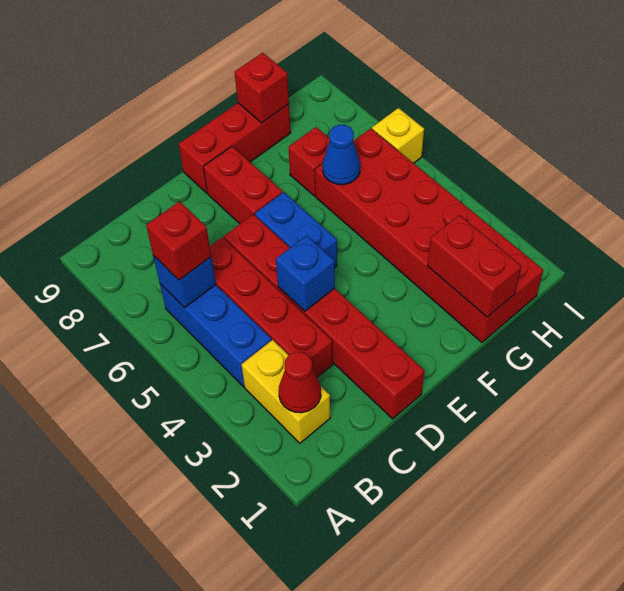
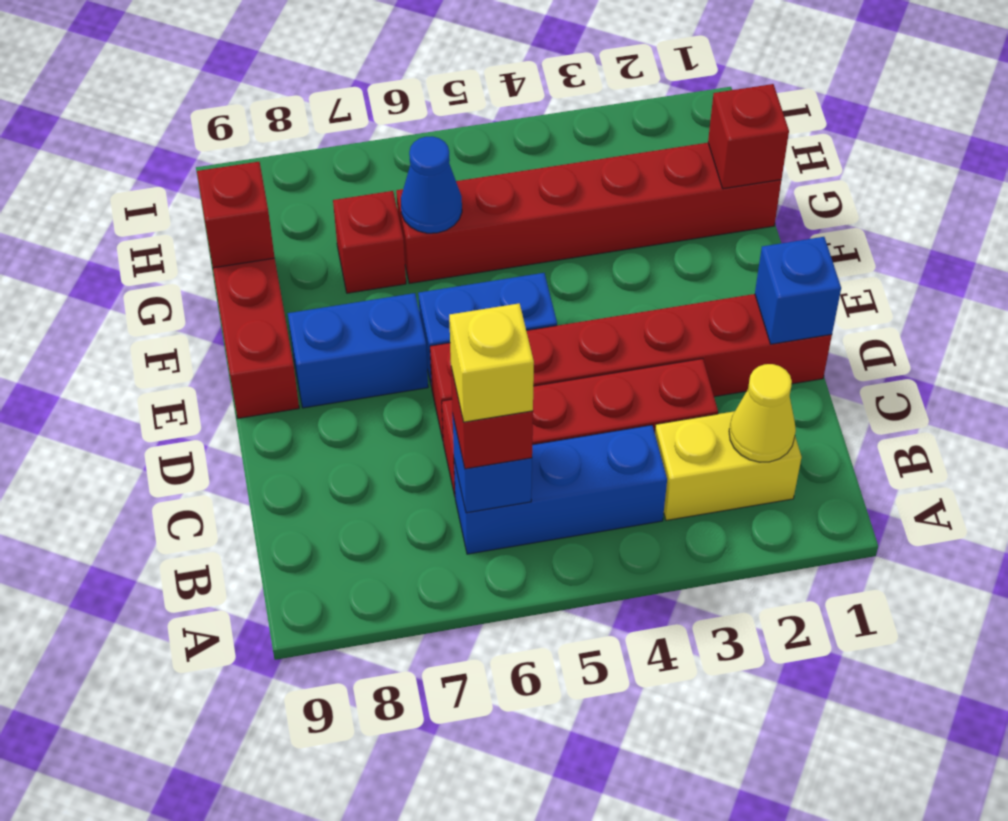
red cone B2 level 2 -> yellow cone B2 level 2
blue brick D4 level 2 -> blue brick D1 level 2
red brick E7:E8 level 1 -> blue brick E7:E8 level 1
red brick G1:H6 level 1 -> red brick G1:G6 level 1
red brick G1:G2 level 2 -> red brick G1 level 2
yellow brick I6 level 1 -> yellow brick B6 level 4

